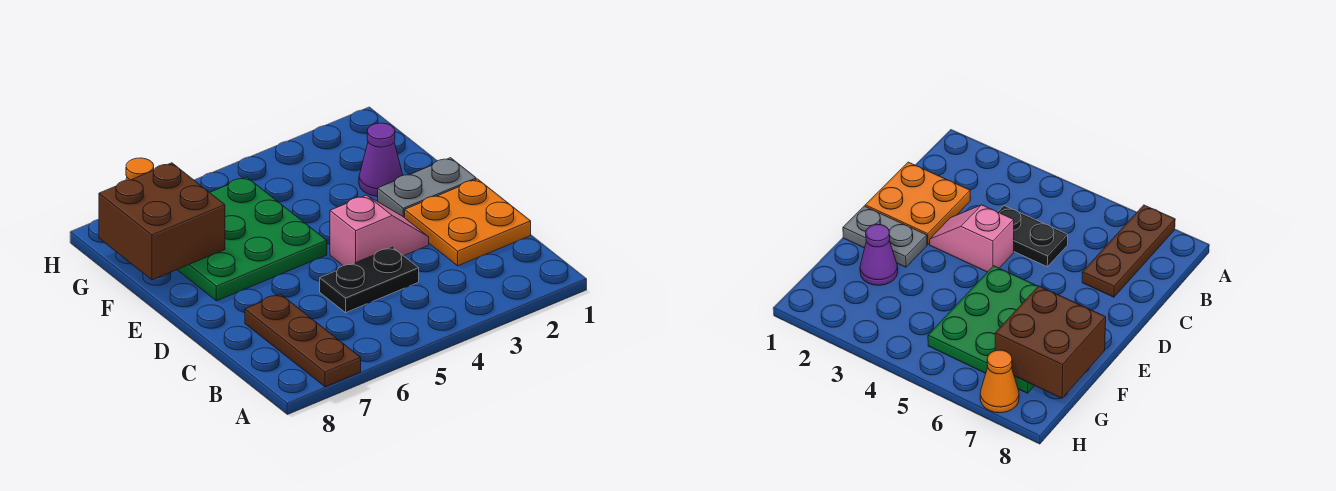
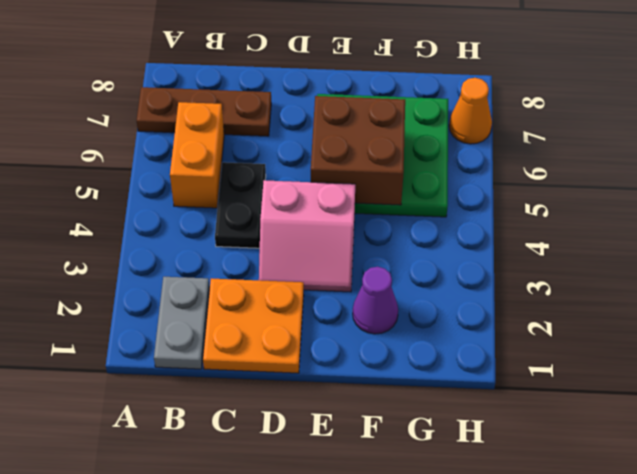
none -> orange brick B5:B6 level 1
pink slope D3:D4 level 1 top 4 -> pink slope D3:E4 level 1 top 4
grey plate E1:E2 level 1 -> grey plate B1:B2 level 1
brown brick F7:G8 level 2 -> brown brick E5:F6 level 2

